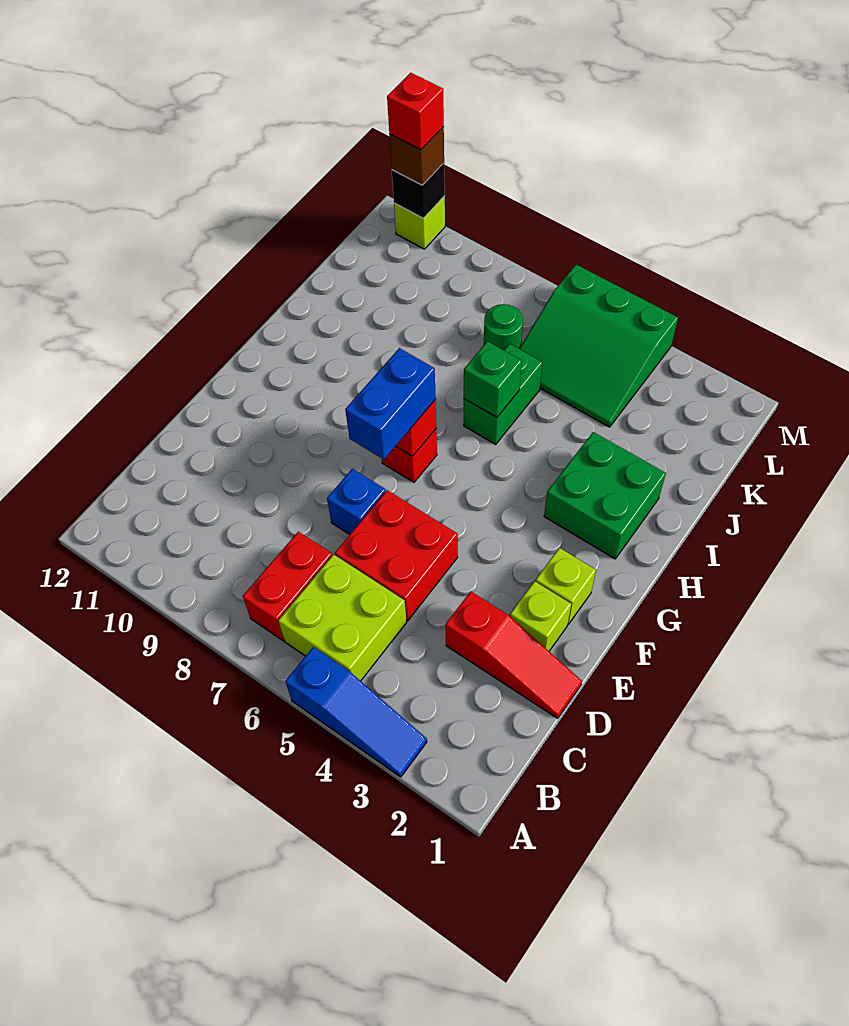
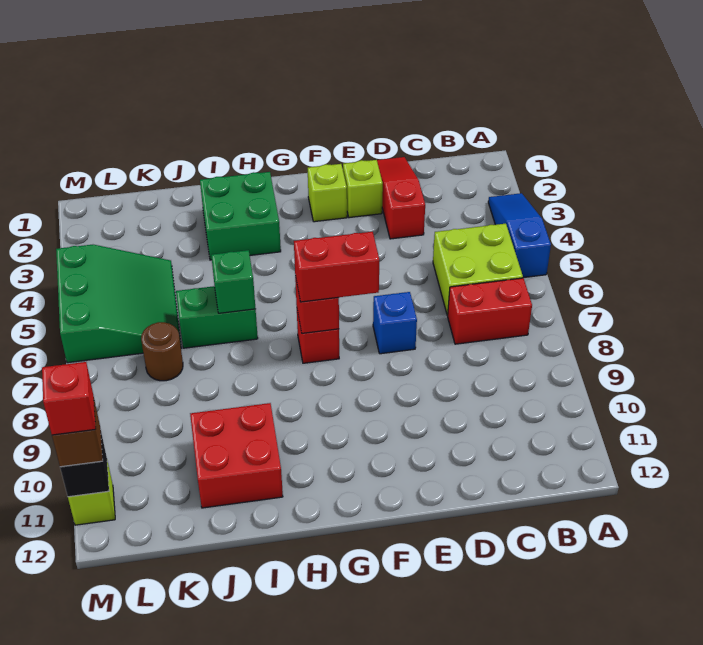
red brick D5:E6 level 1 -> red brick I10:J11 level 1
blue brick F7:G7 level 3 -> red brick F7:G7 level 3
green round brick K7 level 1 -> brown round brick K7 level 1

